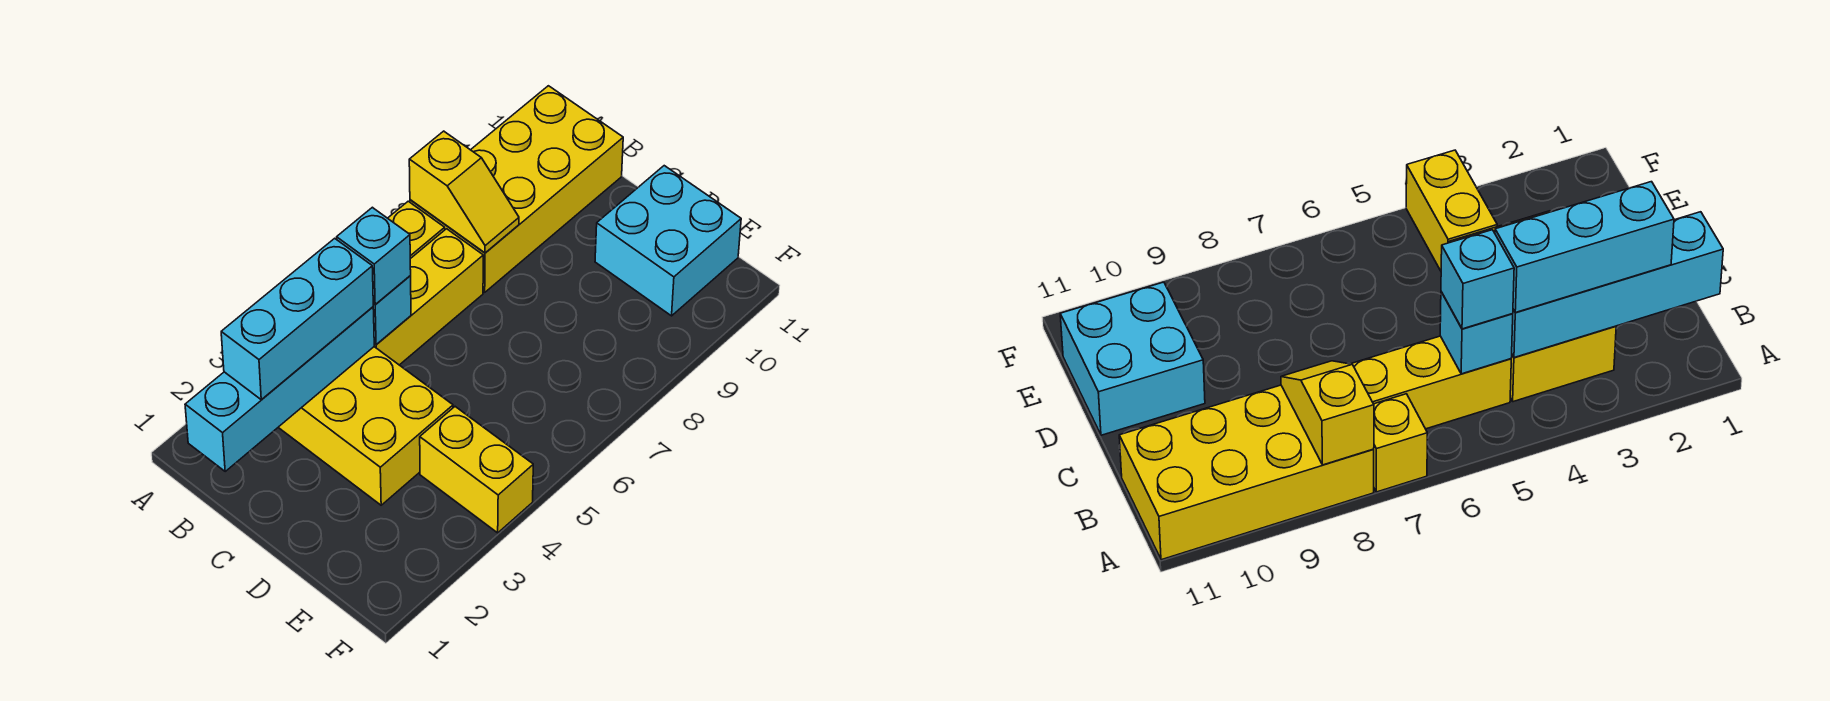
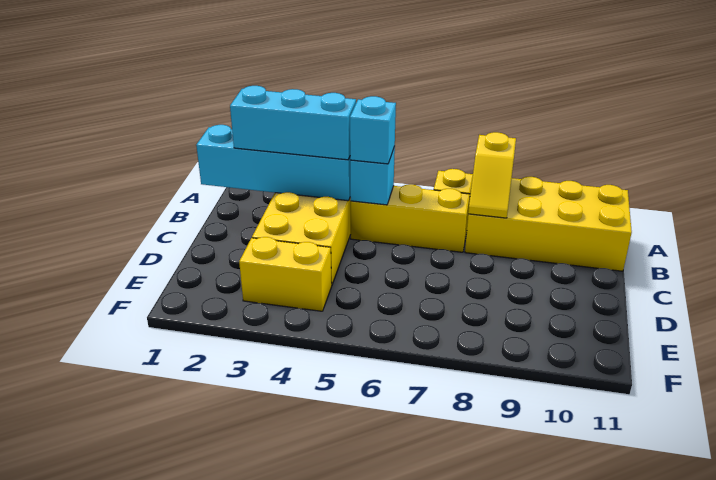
cyan brick D10:E11 level 1 -> none
yellow brick E4:F4 level 1 -> yellow brick E3:E4 level 1

